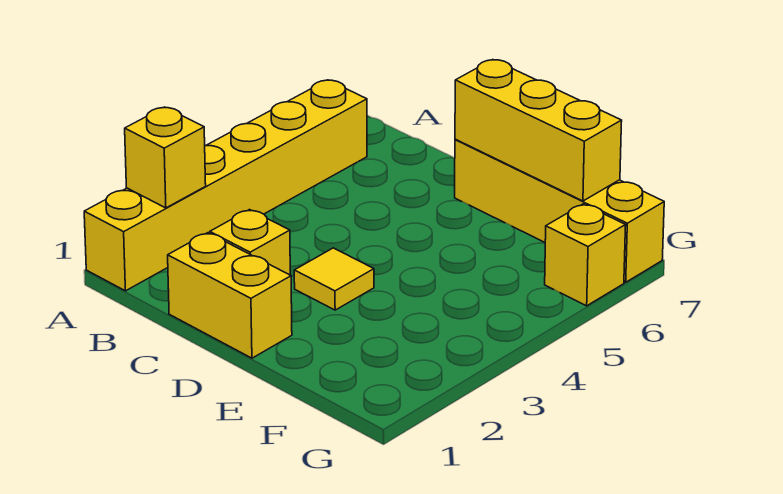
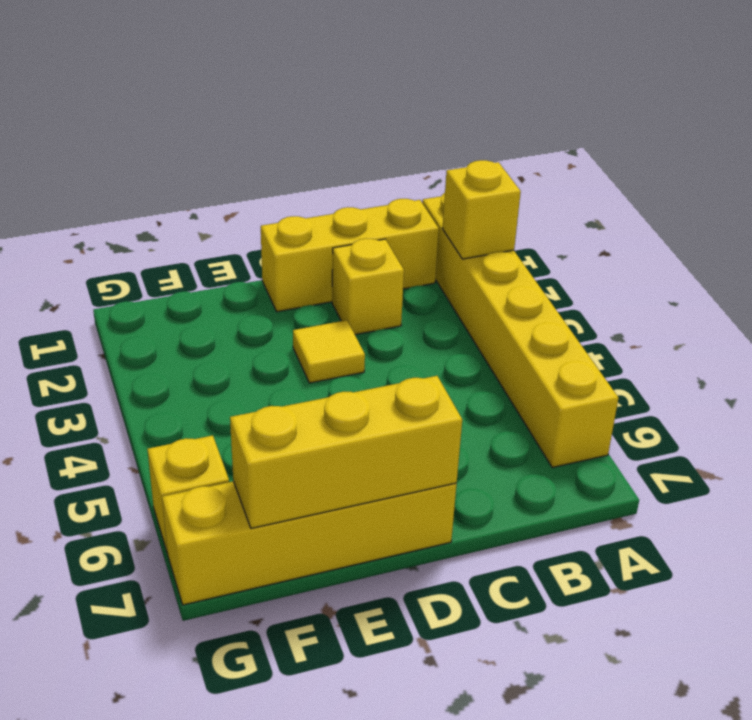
yellow brick C1:D1 level 1 -> yellow brick B1:D1 level 1

